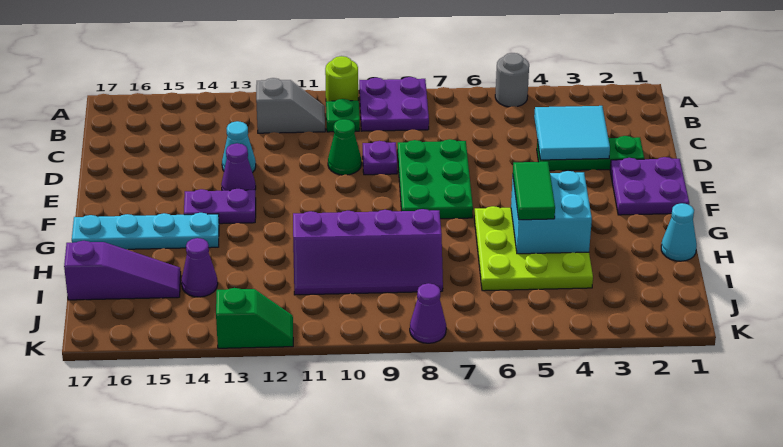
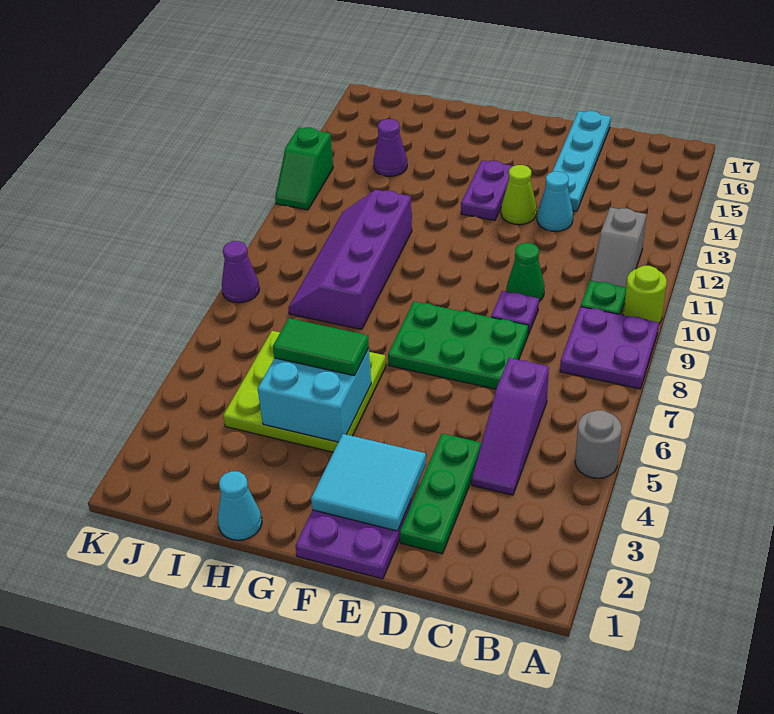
cyan tile C3:D4 level 2 -> cyan tile E2:F3 level 2
purple cone E13 level 1 -> lime cone E13 level 1
cyan plate G14:G17 level 1 -> cyan plate D14:D17 level 1
purple slope I15:I17 level 1 top 17 -> purple slope C4:C6 level 1 top 6

